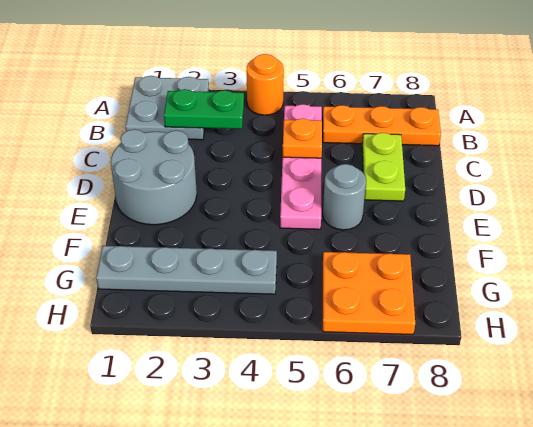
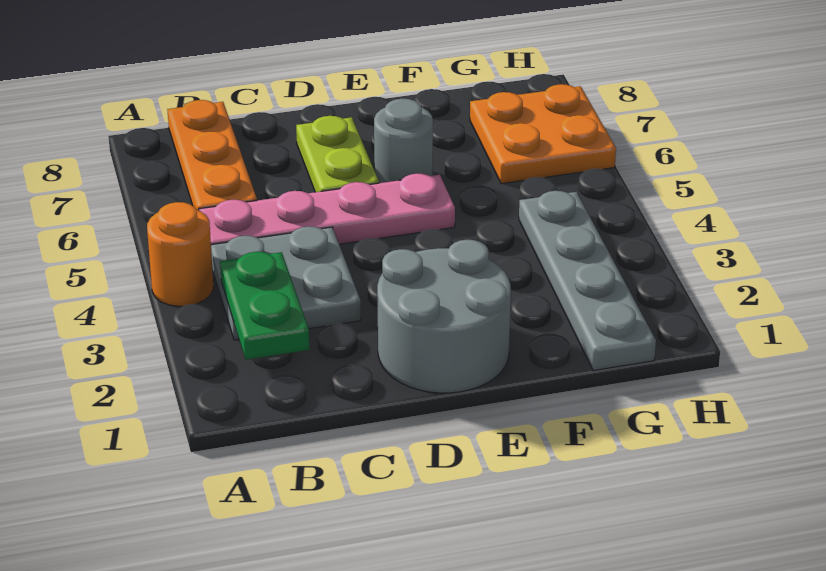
grey plate A1:B2 level 1 -> grey plate B3:C4 level 1
orange plate C5 level 2 -> none
lime plate C7:D7 level 1 -> lime plate D6:D7 level 1

